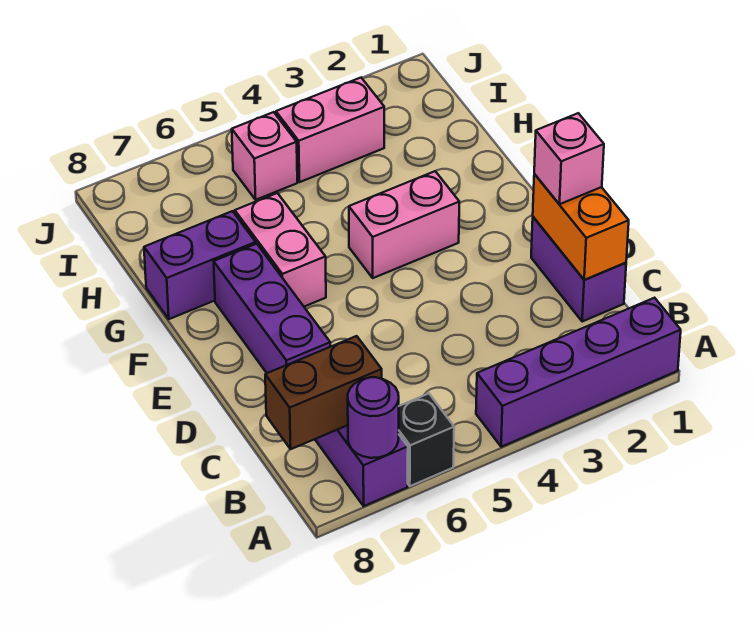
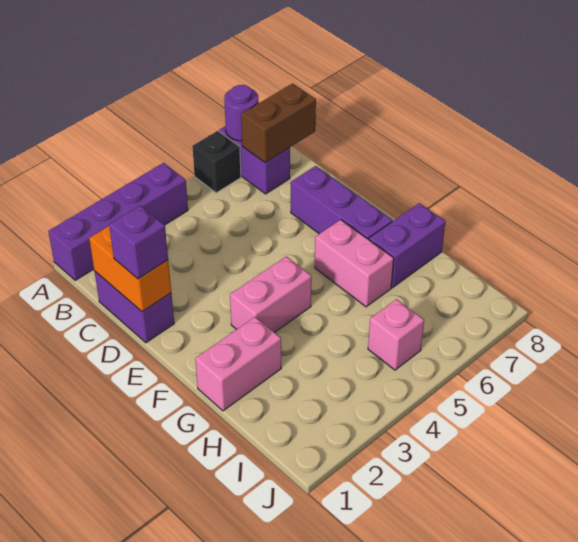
pink brick D1 level 3 -> purple brick D1 level 3
pink brick I3:I4 level 1 -> pink brick G1:G2 level 1

